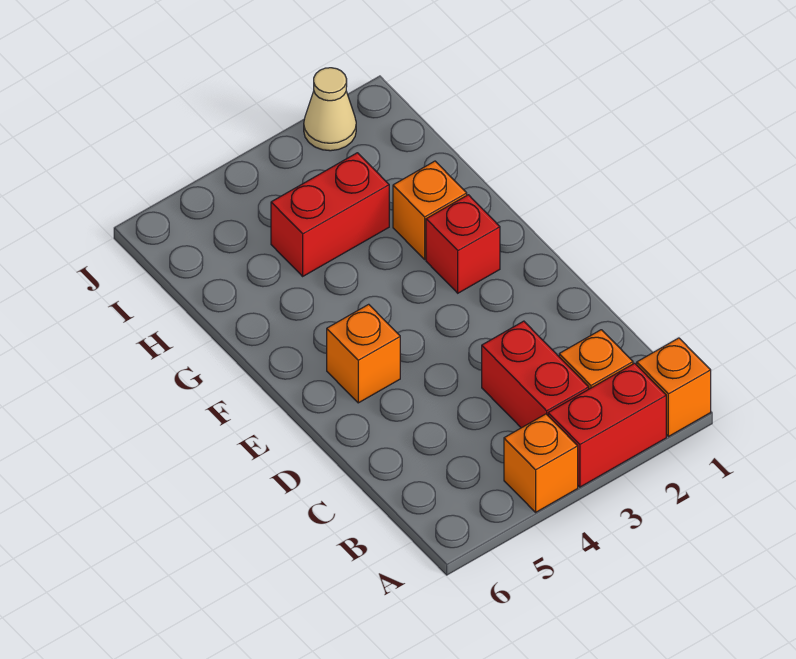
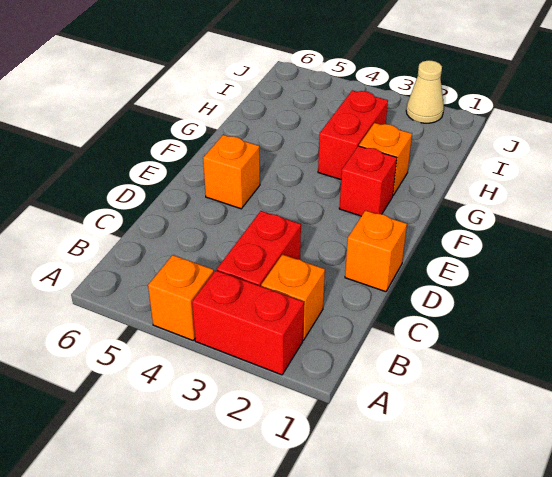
orange brick A1 level 1 -> orange brick D1 level 1
red brick H3:H4 level 1 -> red brick G3:H3 level 1

